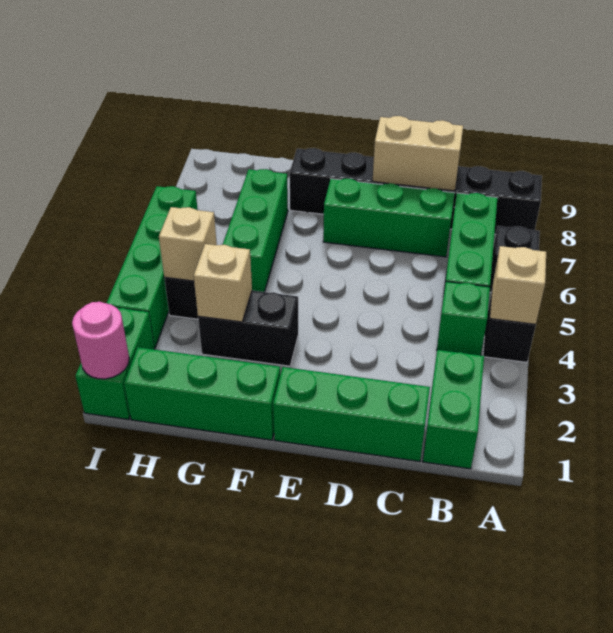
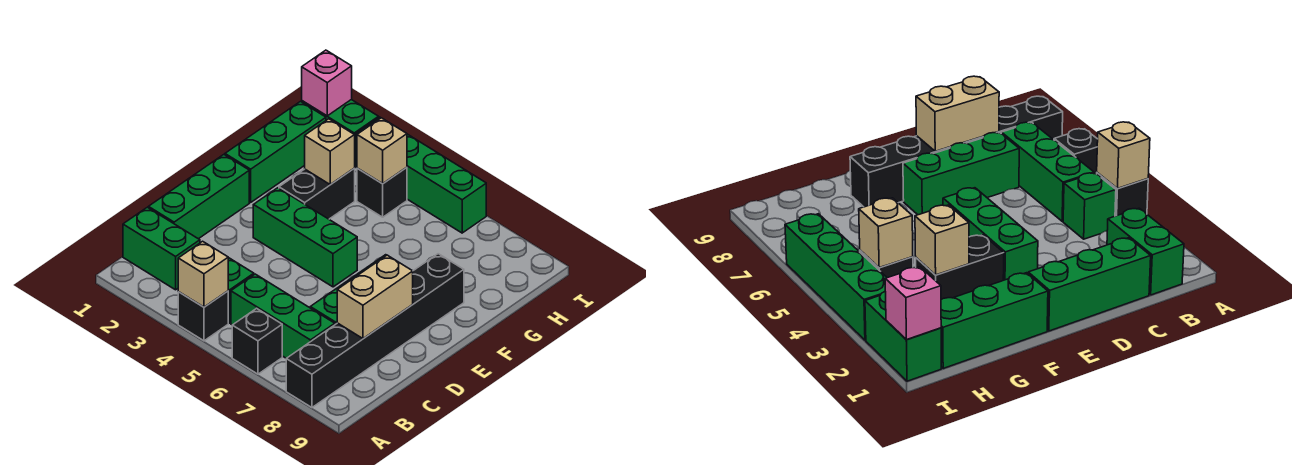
green brick G5:G7 level 1 -> green brick E3:E5 level 1
pink round brick I1 level 2 -> pink brick I1 level 2

